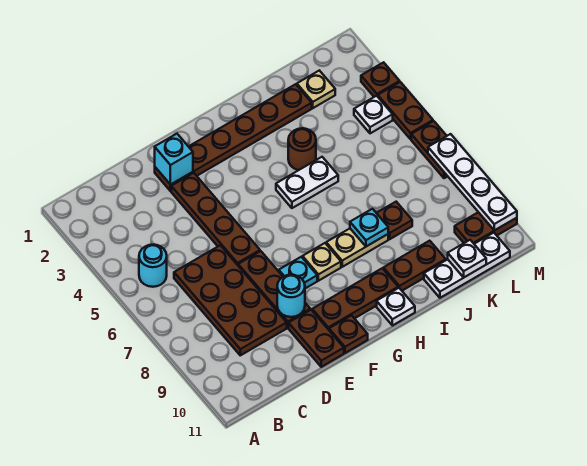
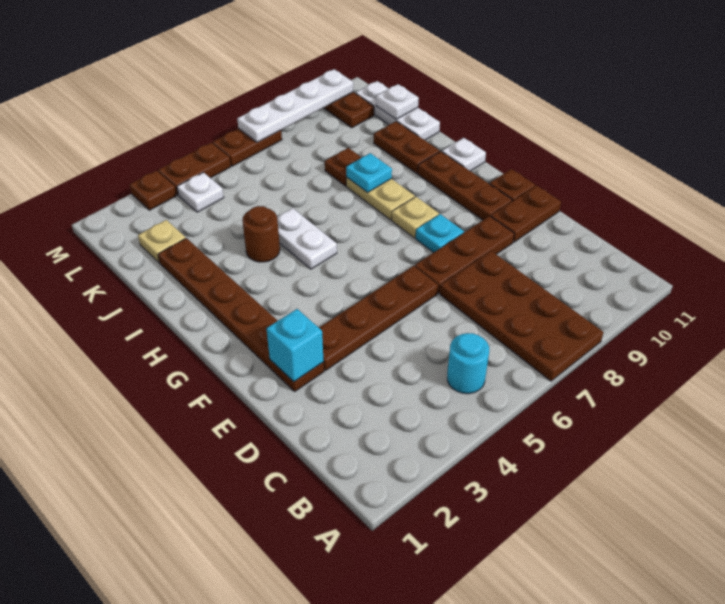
brown plate C6:D9 level 1 -> brown plate A7:D8 level 1
cyan round brick E9 level 2 -> none

